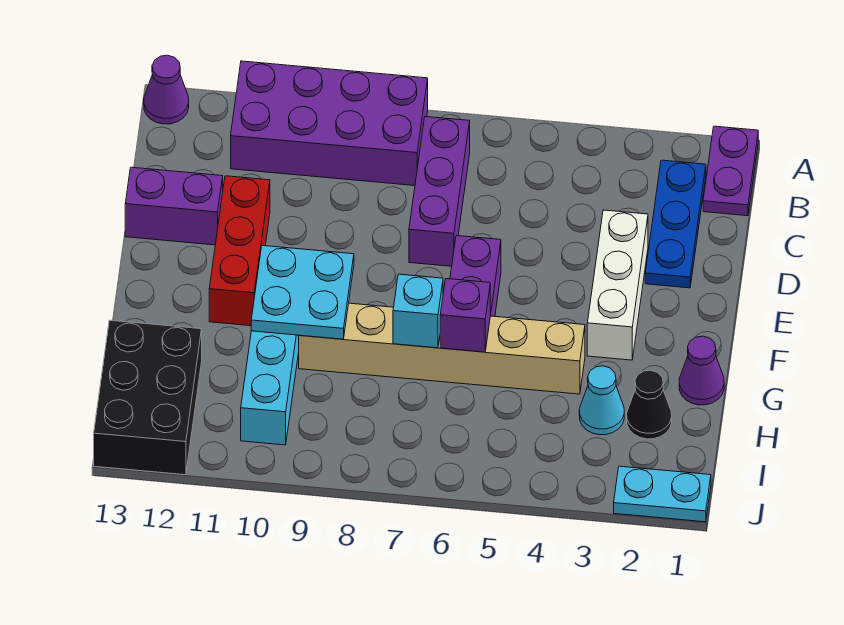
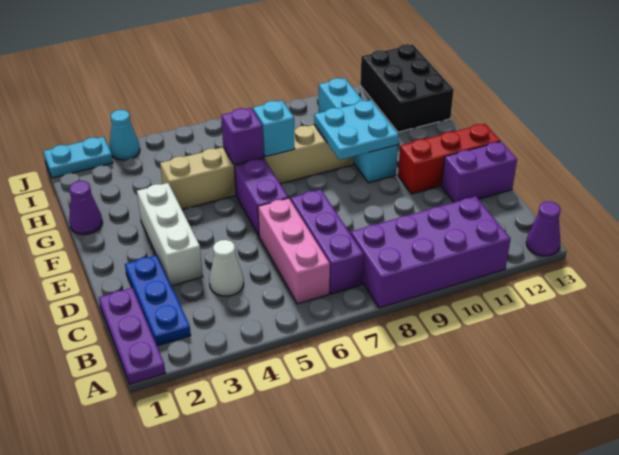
purple plate A1:B1 level 1 -> purple plate A1:C1 level 1
none -> pink brick B6:D6 level 1
none -> white cone C4 level 1
red brick D11:F11 level 1 -> red brick E11:E13 level 1
black cone H2 level 1 -> none
cyan cone H3 level 1 -> cyan cone J3 level 1

